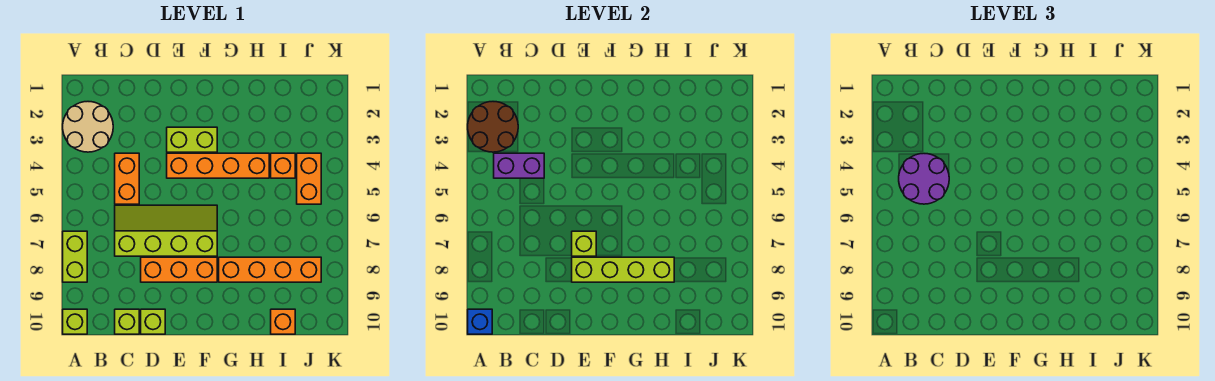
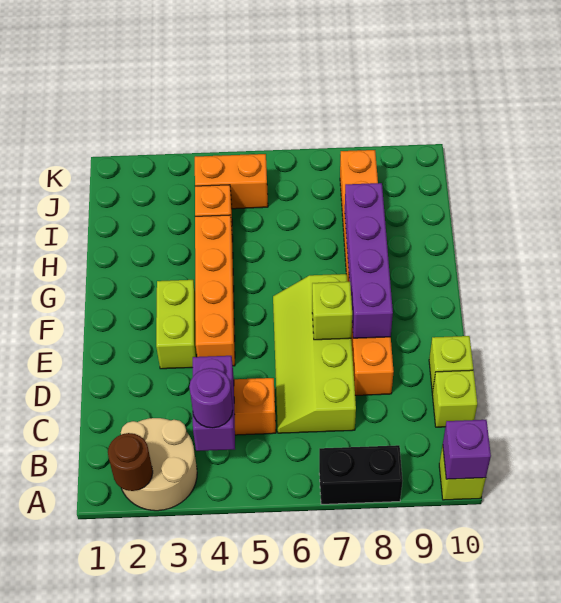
brown round brick A2:B3 level 2 -> brown round brick A2 level 2
lime brick A7:A8 level 1 -> black brick A7:A8 level 1
blue brick A10 level 2 -> purple brick A10 level 2
purple round brick B4:C5 level 3 -> purple round brick B4 level 3
lime brick E8:H8 level 2 -> purple brick E8:H8 level 2
orange brick I10 level 1 -> none

